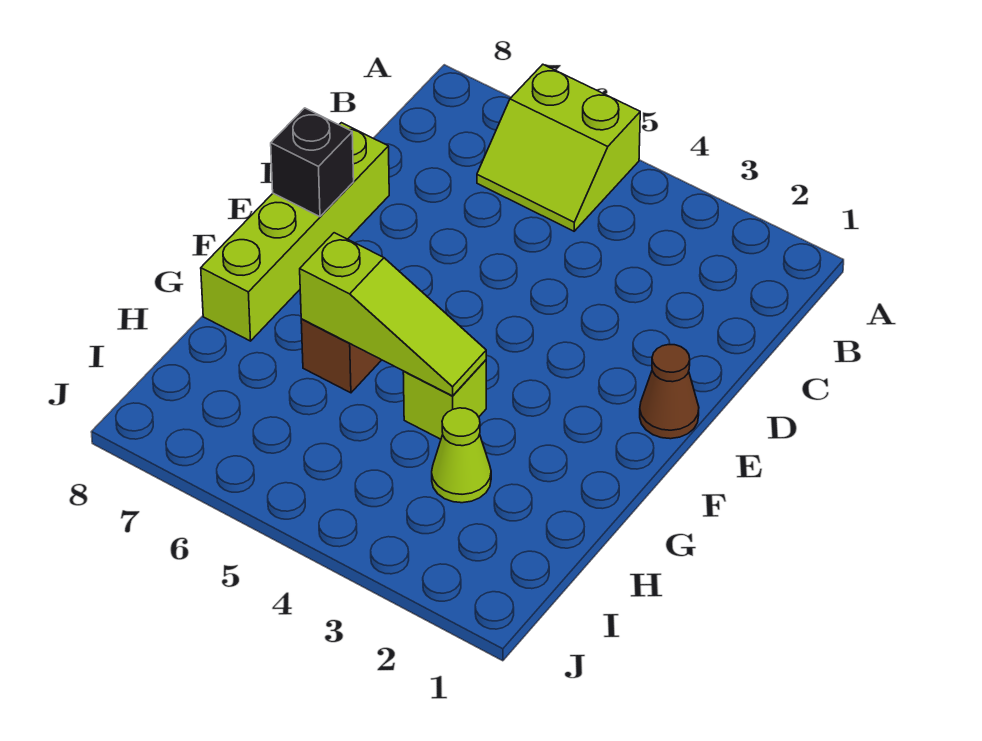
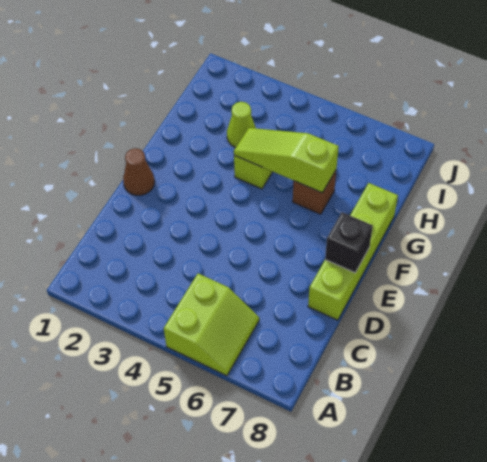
lime slope A5:B6 level 1 top A -> lime slope A5:B6 level 1 top 5

